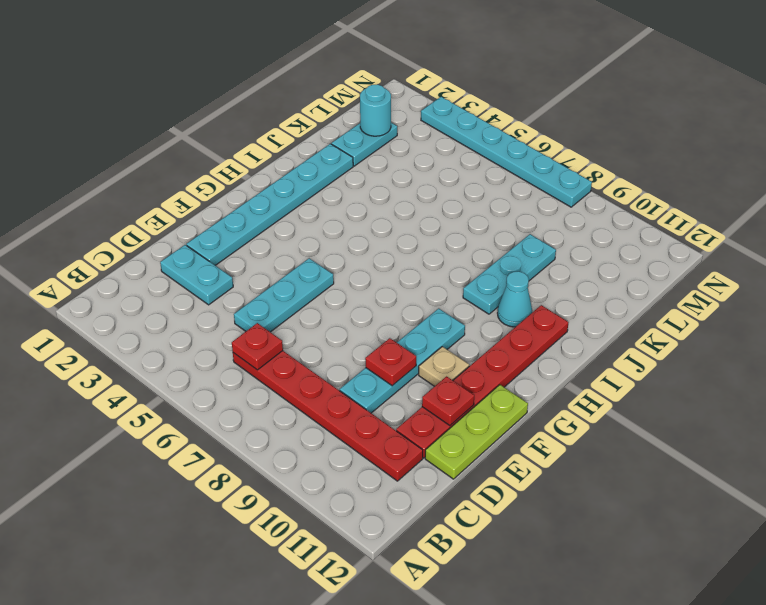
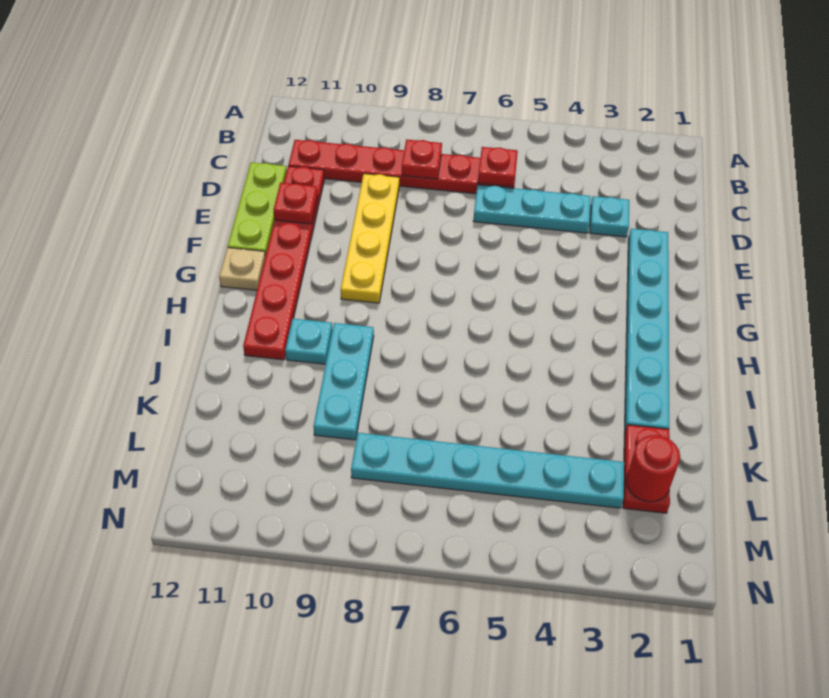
cyan plate D2:D3 level 1 -> cyan plate D3 level 1
cyan plate D5:F5 level 1 -> cyan plate D4:D6 level 1
cyan plate D9:G9 level 1 -> yellow plate D9:G9 level 1
red plate E9 level 2 -> red plate C8 level 2
tan plate F10 level 1 -> tan plate G12 level 1
cyan cone I10 level 1 -> cyan plate I10 level 1
cyan plate K2:L2 level 1 -> red plate K2:L2 level 1
cyan round brick L2 level 2 -> red round brick L2 level 2
cyan plate N3:N8 level 1 -> cyan plate L3:L8 level 1

